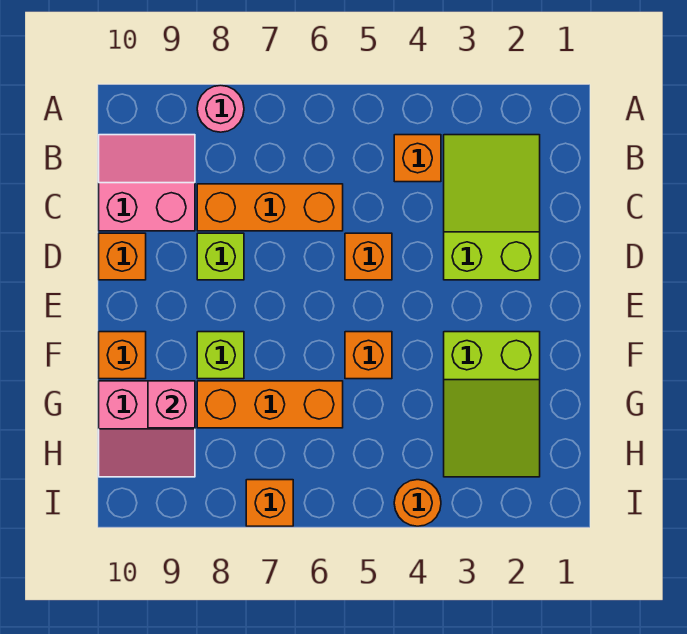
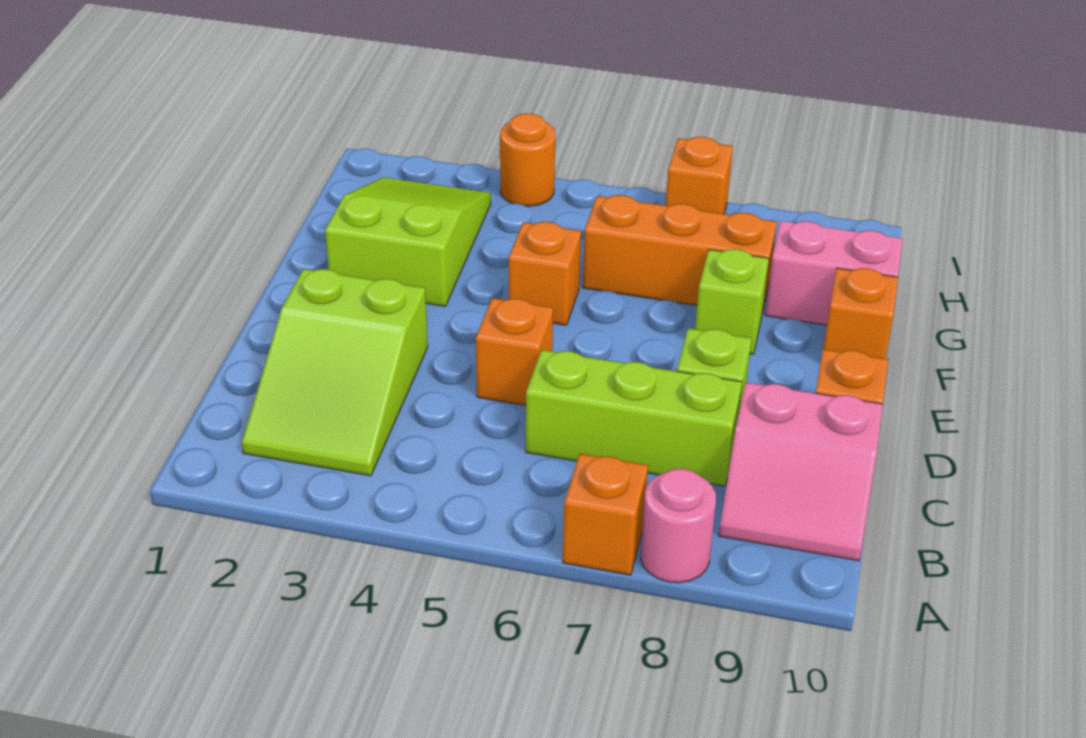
orange brick B4 level 1 -> orange brick A7 level 1
orange brick C6:C8 level 1 -> lime brick C6:C8 level 1
pink brick G9 level 2 -> none

